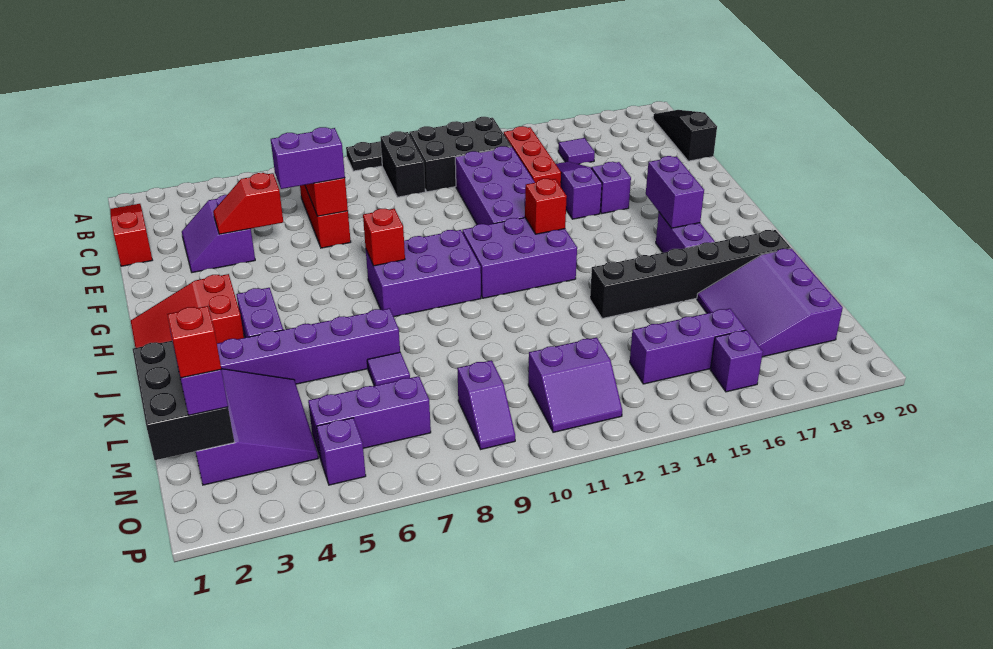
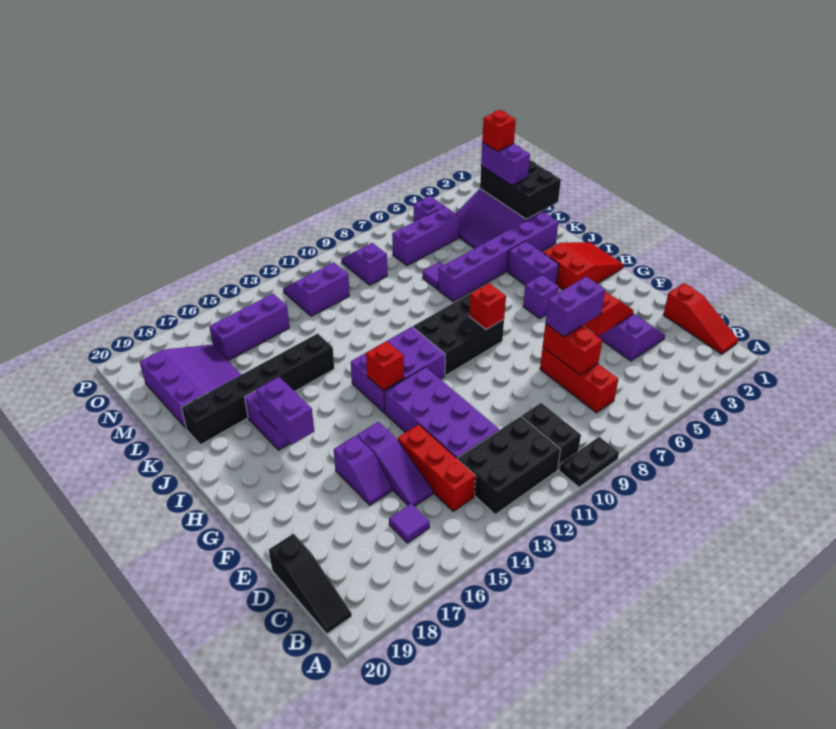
purple brick H8:I10 level 1 -> black brick H8:I10 level 1
purple brick O16 level 1 -> purple brick H5 level 1

